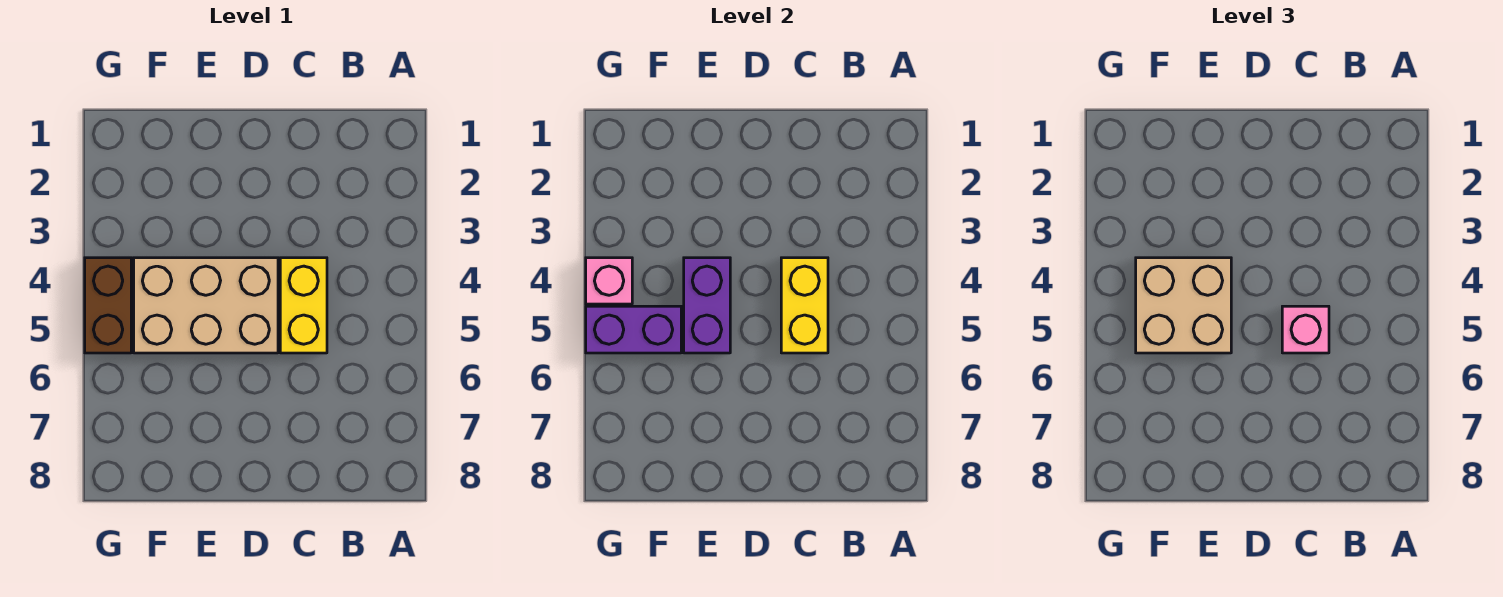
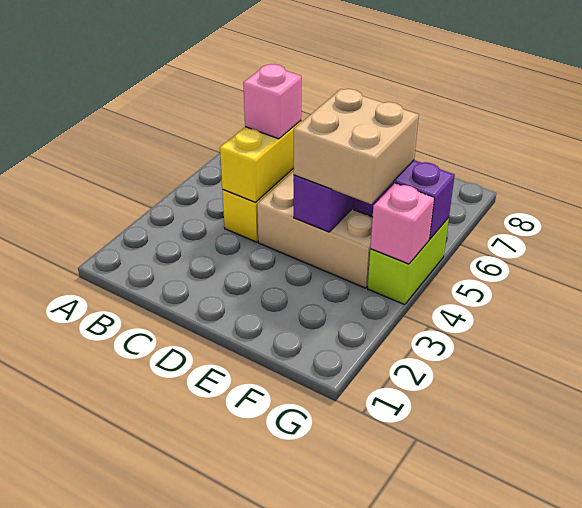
brown brick G4:G5 level 1 -> lime brick G4:G5 level 1

